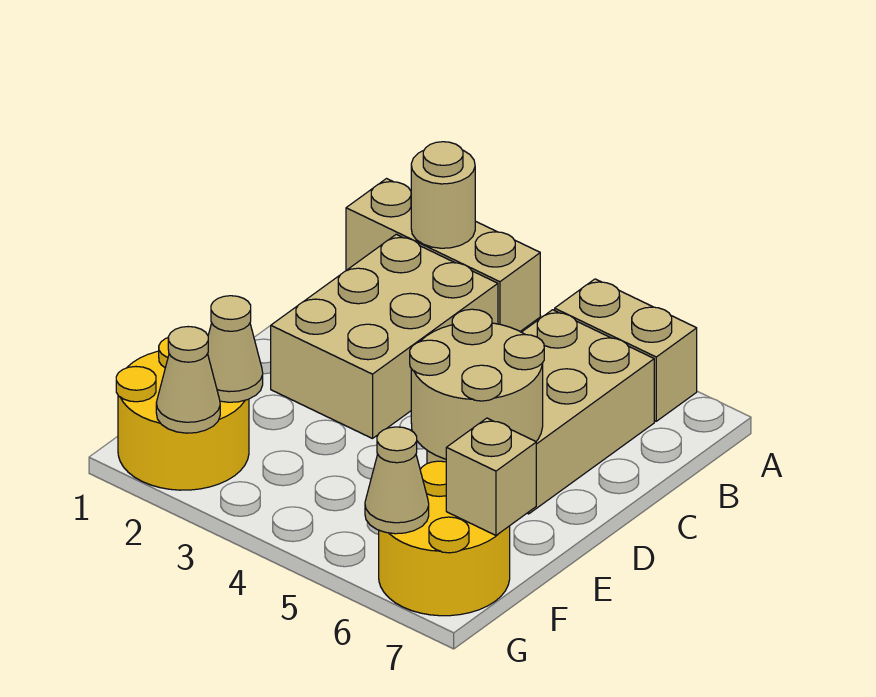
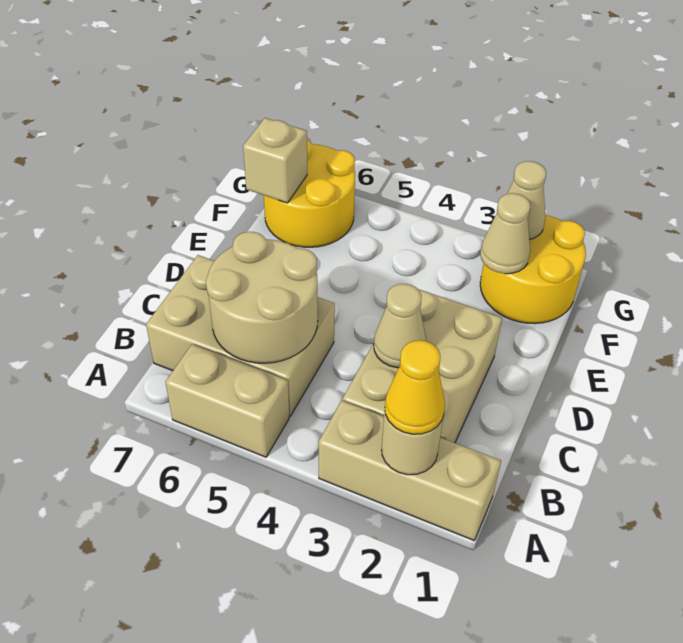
none -> yellow cone A2 level 3
tan brick B5:D6 level 1 -> tan brick B5:C7 level 1
tan round brick D5:E6 level 2 -> tan round brick B5:C6 level 2
tan cone G6 level 2 -> tan cone C3 level 2

